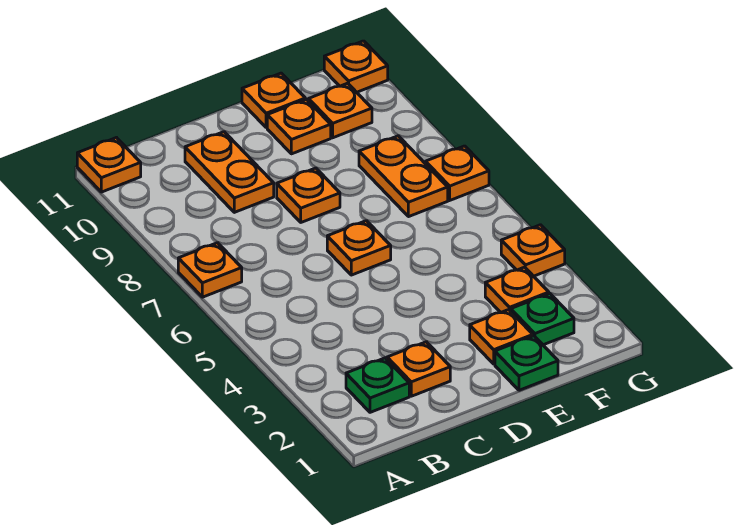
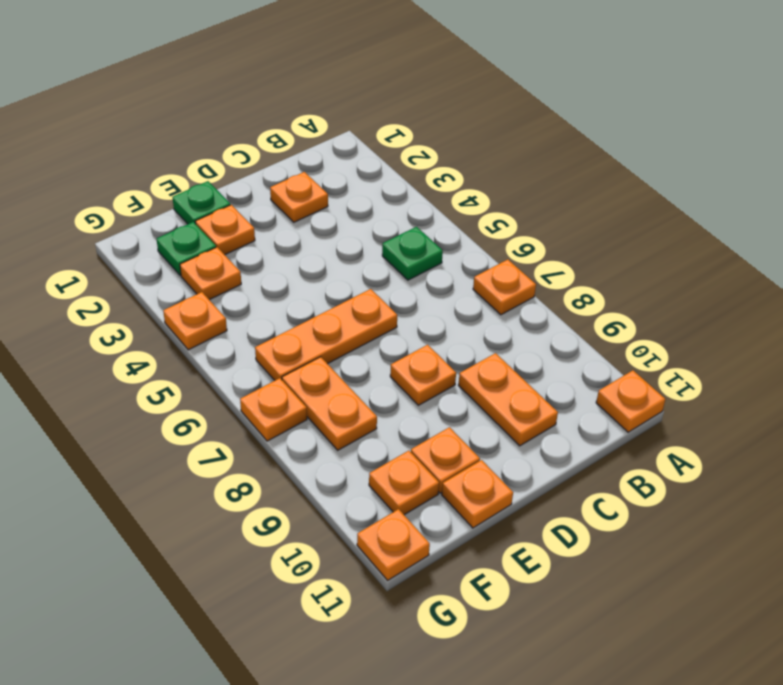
green plate B2 level 1 -> green plate B5 level 1
orange plate D6 level 1 -> orange plate D6:F6 level 1

